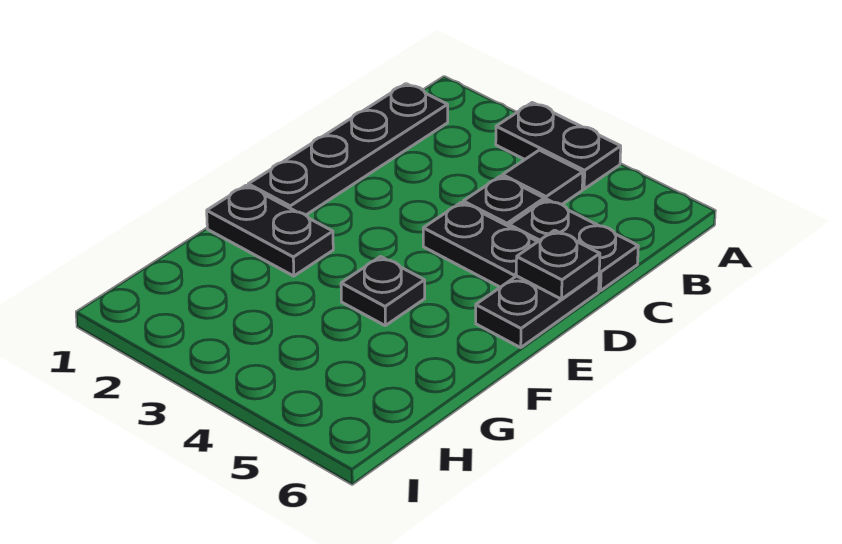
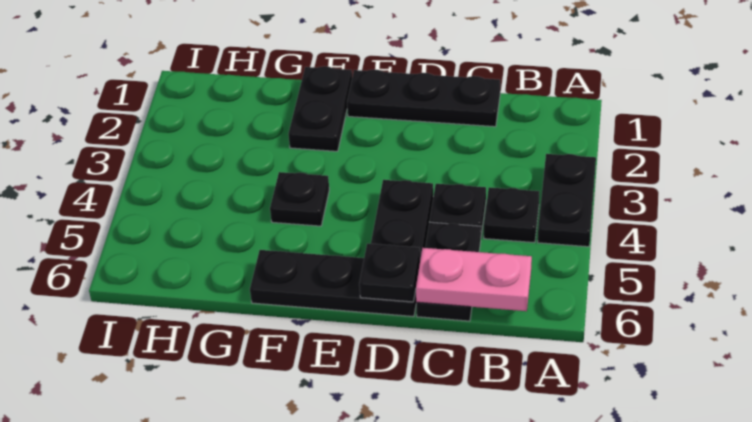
black plate B1:E1 level 1 -> black plate C1:E1 level 1
black tile B4 level 1 -> black plate B4 level 1
none -> pink plate B6:C6 level 2
black plate D6:E6 level 1 -> black plate D6:F6 level 1

